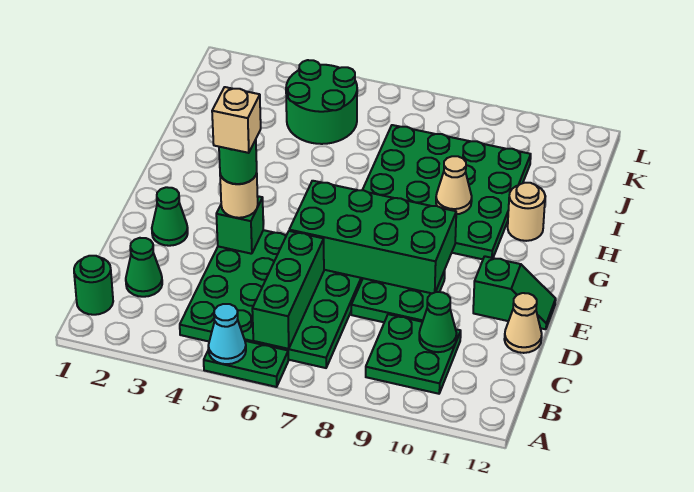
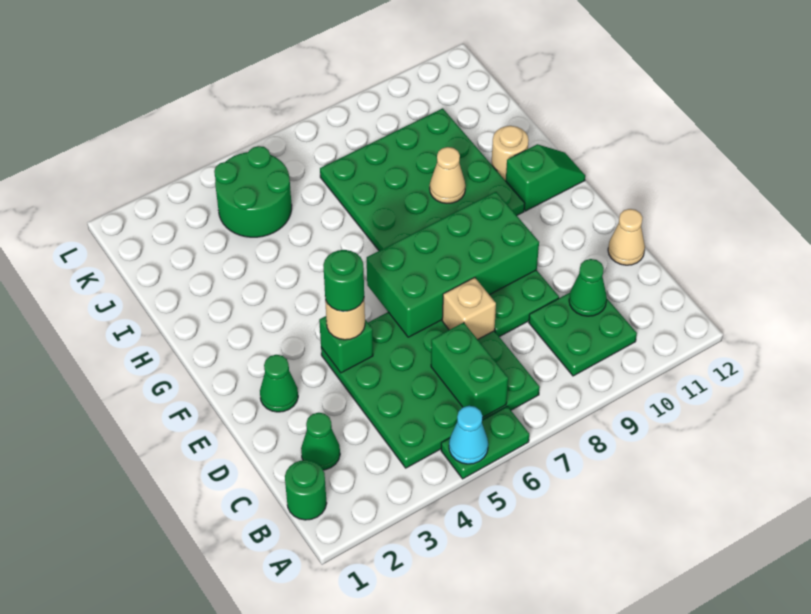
green brick B6:D6 level 2 -> green brick B6:C6 level 2
tan brick E4 level 5 -> tan brick D7 level 2
green slope E11:E12 level 1 top 11 -> green slope G11:G12 level 1 top 11

